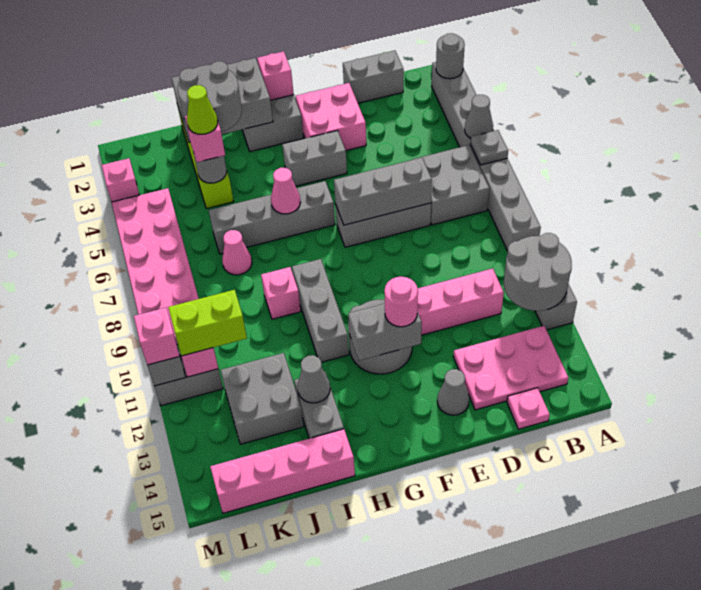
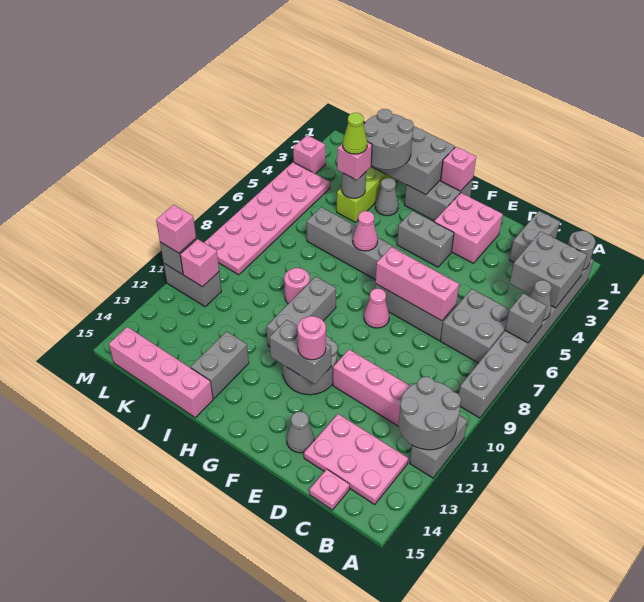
grey plate A6 level 2 -> grey brick A6 level 2
grey brick C1:D1 level 1 -> grey brick C1:C2 level 1
grey brick D7:F7 level 2 -> pink brick D7:F7 level 2
pink brick I9 level 1 -> pink round brick I9 level 1
grey cone I13 level 2 -> grey cone I3 level 1
pink cone J7 level 1 -> pink cone F8 level 1
grey brick J12:K13 level 1 -> grey brick A3:B4 level 2
lime brick K11:L11 level 3 -> none

